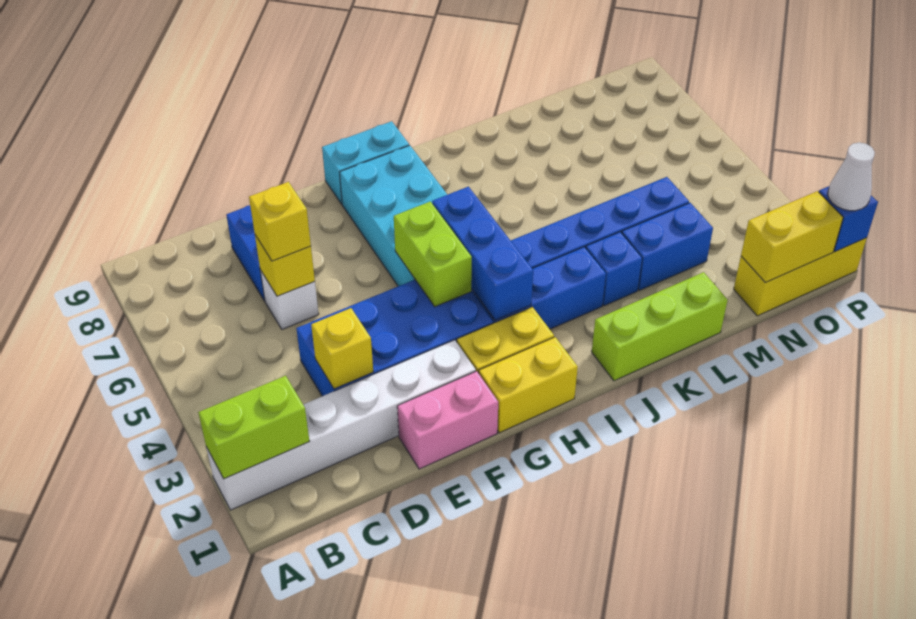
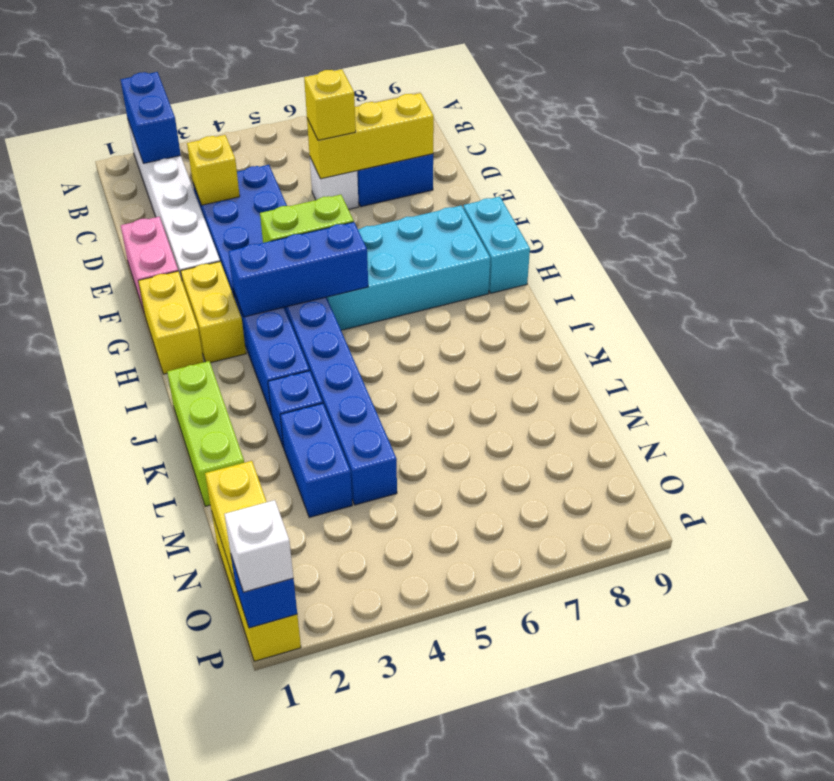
lime brick A2:B2 level 2 -> blue brick A2:B2 level 2
yellow brick D6 level 2 -> yellow brick D6:D8 level 2
white cone P1 level 3 -> white brick P1 level 3

